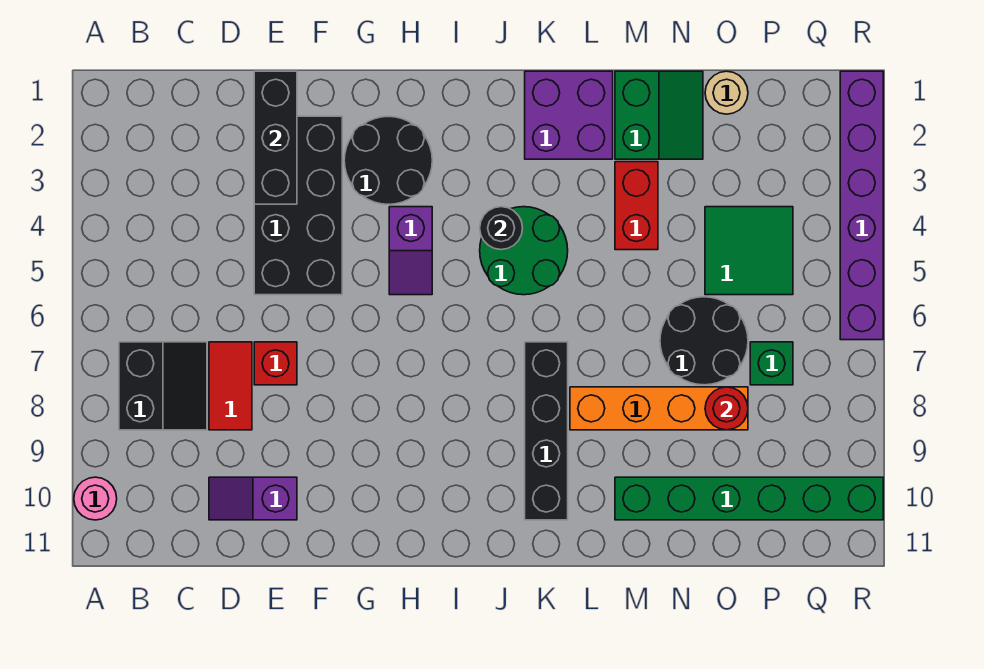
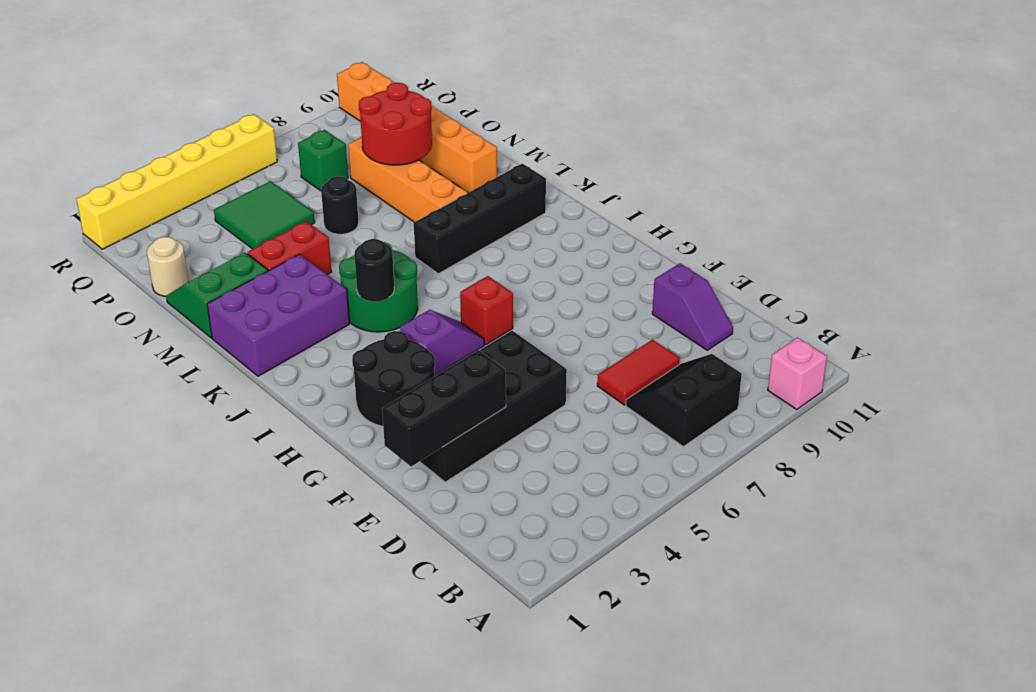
pink round brick A10 level 1 -> pink brick A10 level 1
red brick E7 level 1 -> red brick H6 level 1
purple brick K1:L2 level 1 -> purple brick K1:L3 level 1
green brick M10:R10 level 1 -> orange brick M10:R10 level 1
black round brick N6:O7 level 1 -> black round brick N6 level 1
red round brick O8 level 2 -> red round brick N8:O9 level 2
purple brick R1:R6 level 1 -> yellow brick R1:R6 level 1

